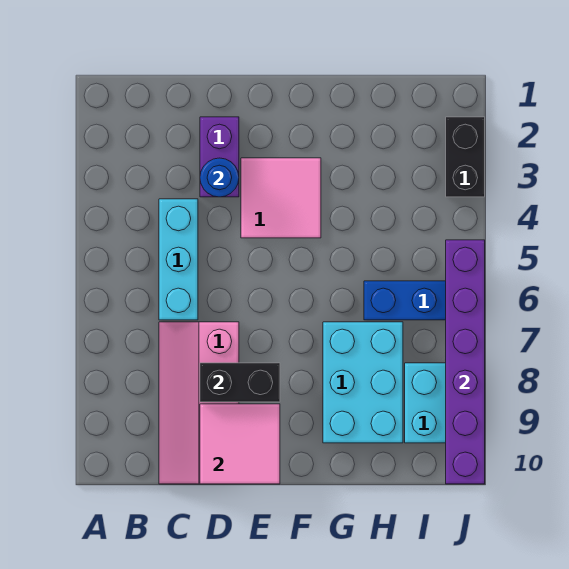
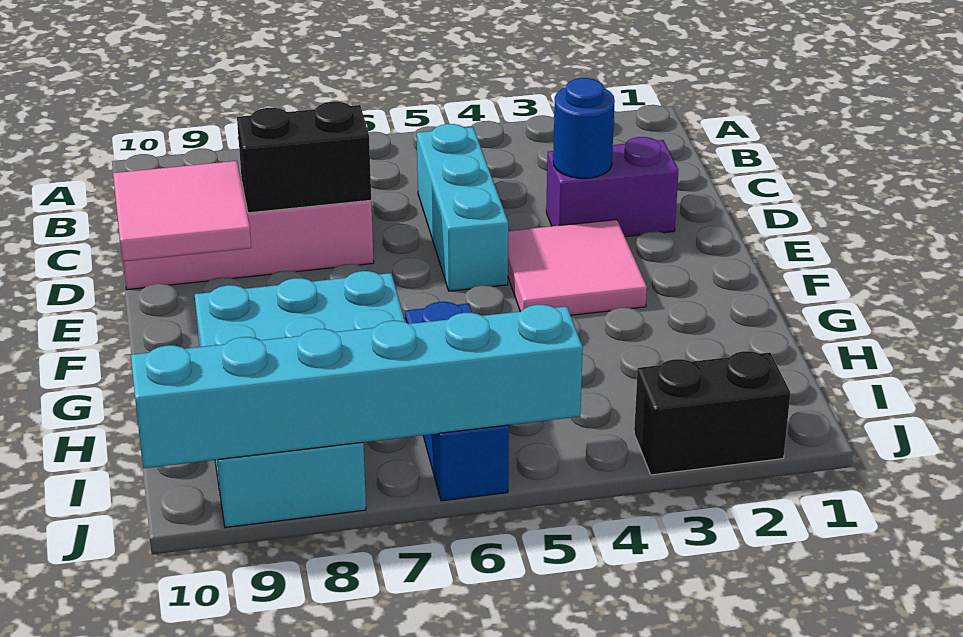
cyan brick C4:C6 level 1 -> cyan brick C5:E5 level 1
black brick D8:E8 level 2 -> black brick D7:D8 level 2
purple brick J5:J10 level 2 -> cyan brick J5:J10 level 2

